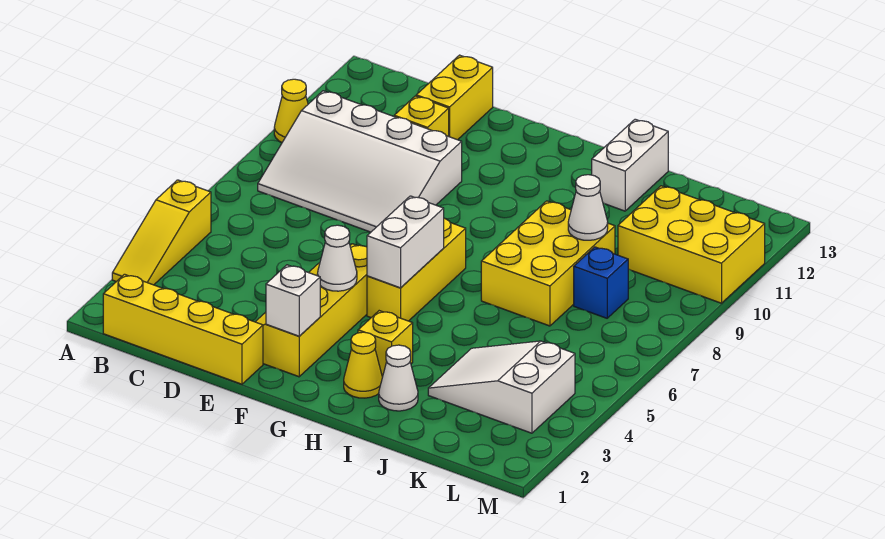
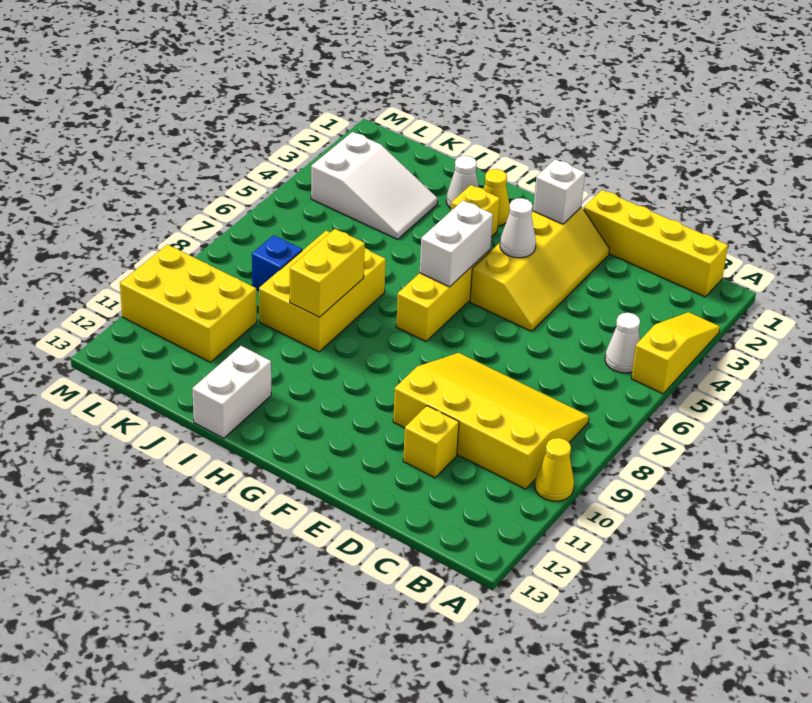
white slope B8:E10 level 1 top 10 -> yellow slope B8:E10 level 1 top 10
yellow brick D12:D13 level 1 -> yellow brick I8:I9 level 2
white cone J9 level 2 -> white cone B5 level 1

